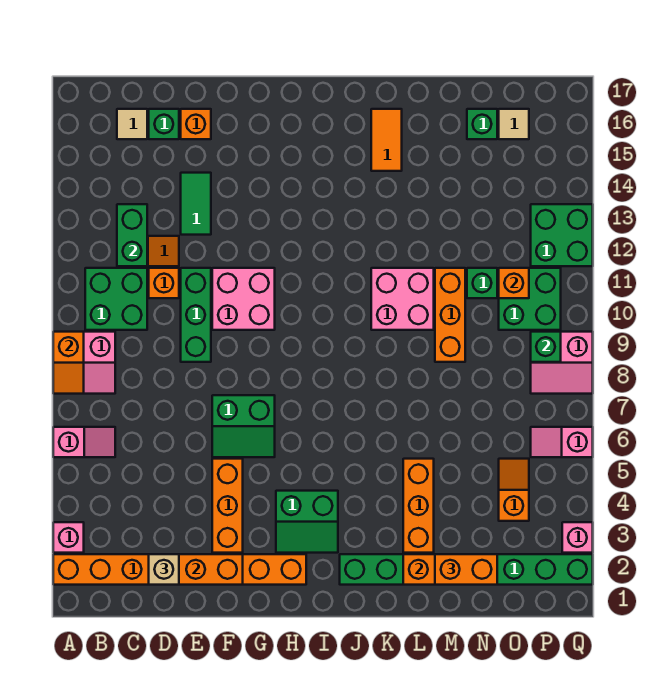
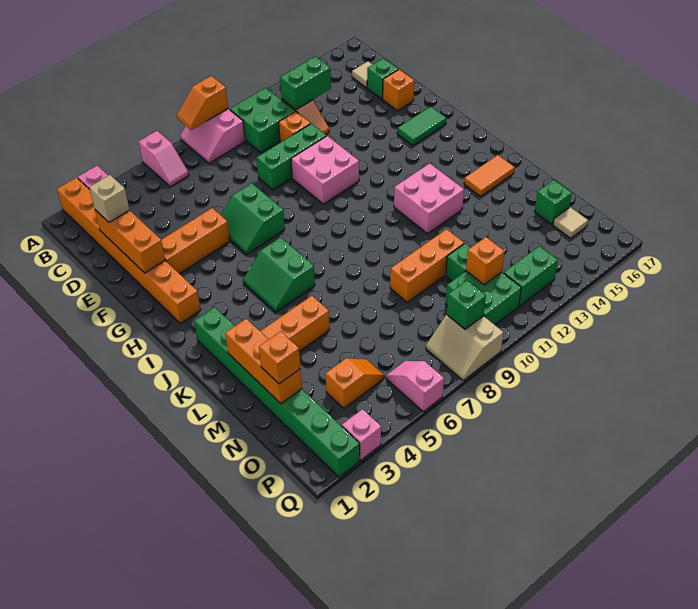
green tile E13:E14 level 1 -> green tile G15:G16 level 1
green slope H3:I4 level 1 top 4 -> green slope I5:J6 level 1 top 6
pink brick K10:L11 level 1 -> pink brick J12:K13 level 1
orange brick M2:N2 level 3 -> orange brick N2 level 3
pink slope P8:Q9 level 1 top 9 -> tan slope P8:Q9 level 1 top 9
green brick P12:Q13 level 1 -> green brick P12:P13 level 1

